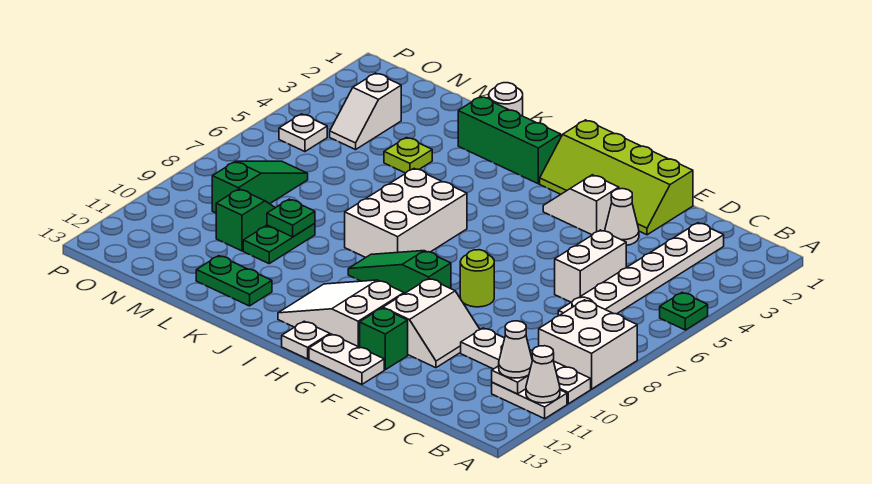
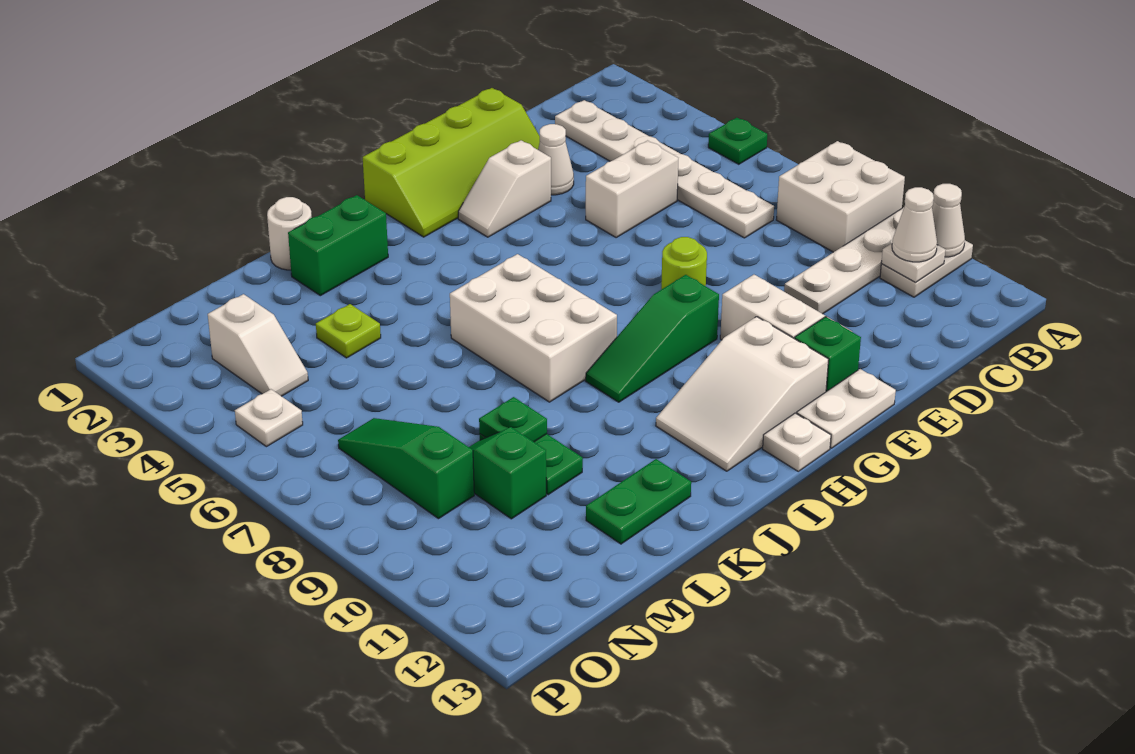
white brick D5:D6 level 1 -> white brick D5:E5 level 1
green brick I2:K2 level 1 -> green brick J2:K2 level 1

